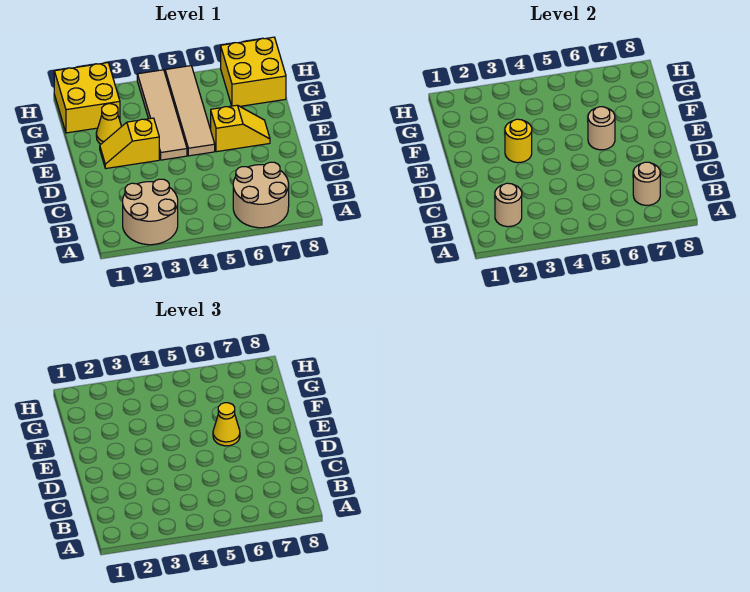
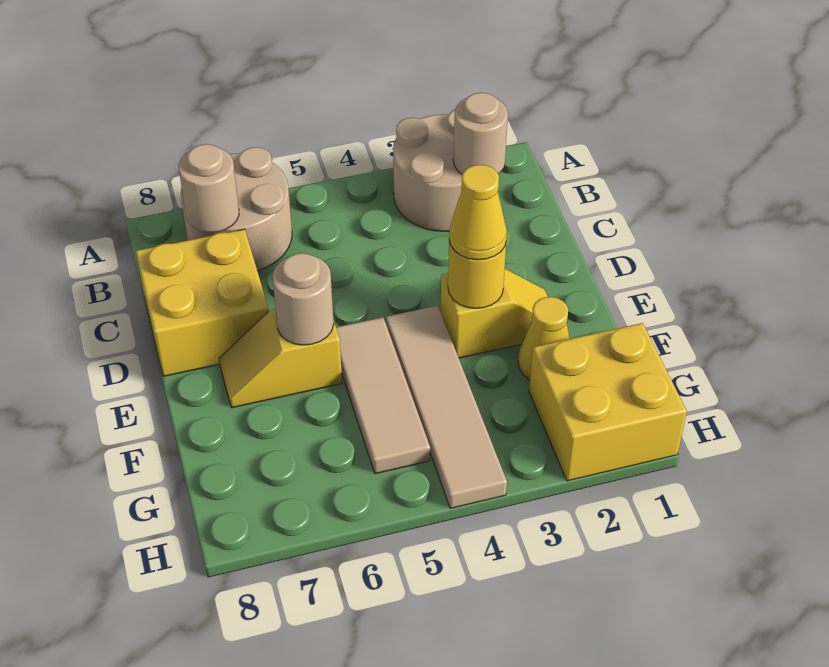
tan tile E5:H5 level 1 -> tan tile E5:G5 level 1
yellow cone E6 level 3 -> yellow cone E3 level 3
yellow brick G7:H8 level 1 -> yellow brick C7:D8 level 1

